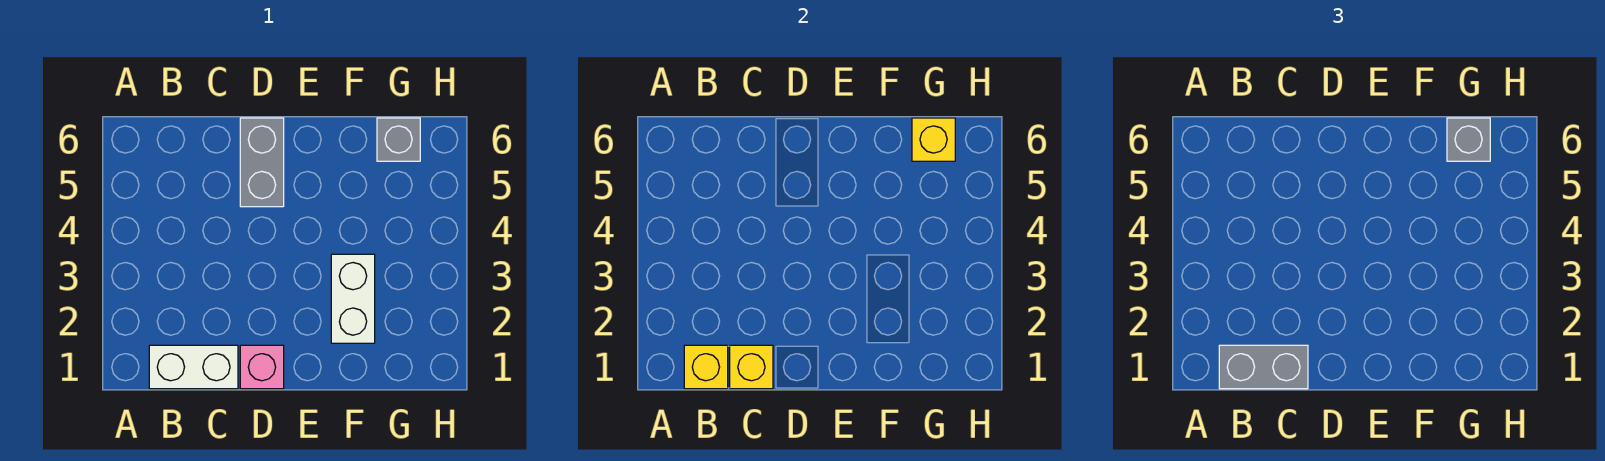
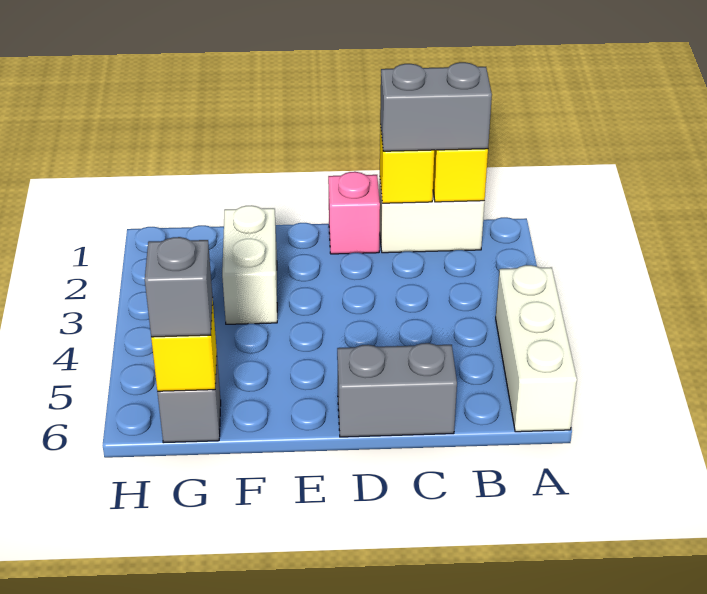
none -> white brick A4:A6 level 1
grey brick D5:D6 level 1 -> grey brick C6:D6 level 1

